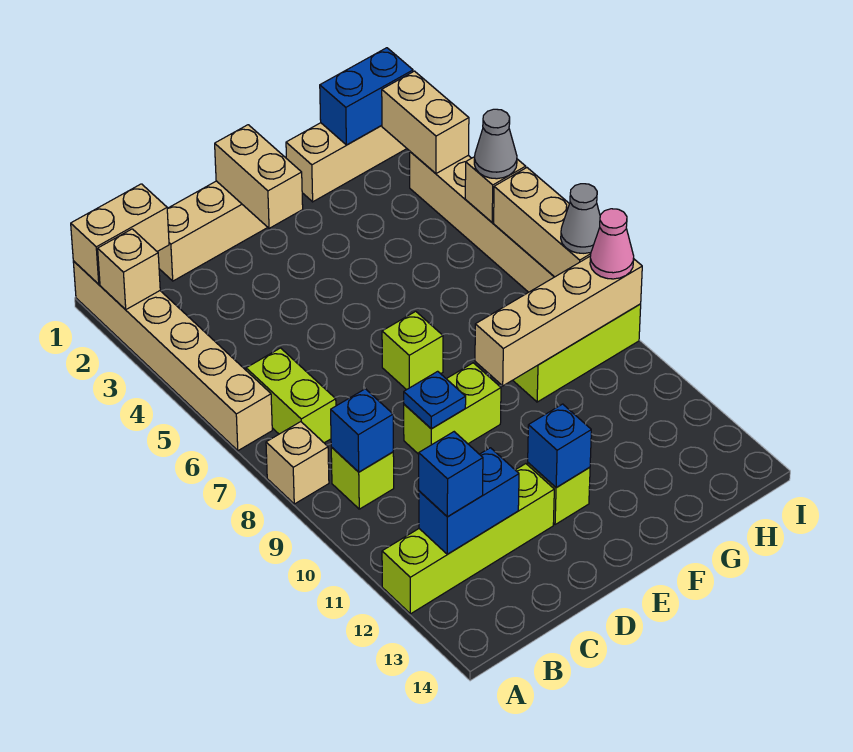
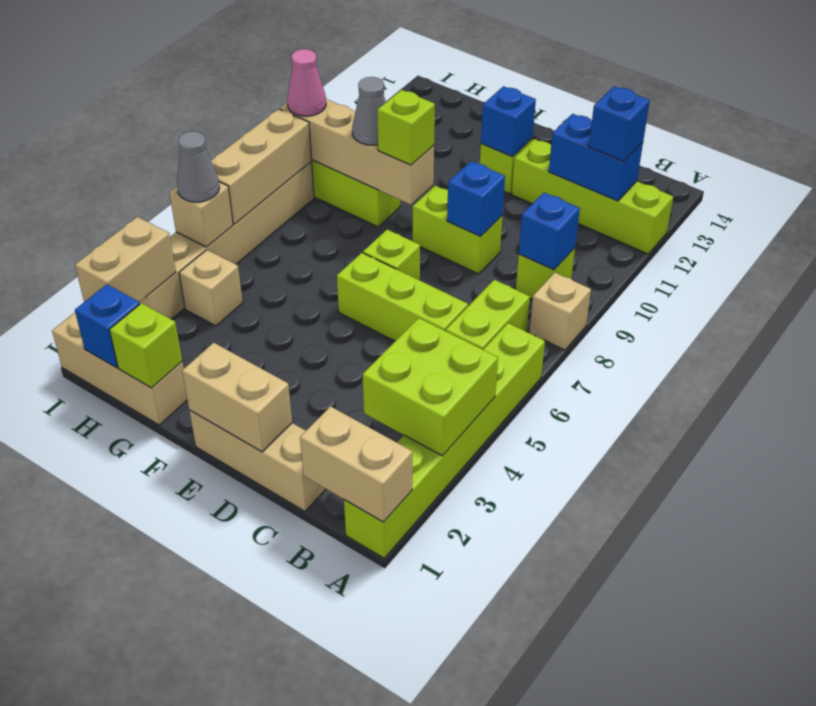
tan brick A1:A6 level 1 -> lime brick A1:A6 level 1
tan brick A2 level 2 -> tan brick H4 level 1
none -> lime brick A3:B4 level 2
none -> lime brick C6:E6 level 1
blue plate D9 level 2 -> blue brick D9 level 2
tan brick E1:E2 level 2 -> tan brick D1:E1 level 2
none -> lime brick F9 level 3
none -> lime brick G1 level 2
blue brick H1:I1 level 2 -> blue brick H1 level 2
grey cone I8 level 3 -> grey cone G9 level 3

